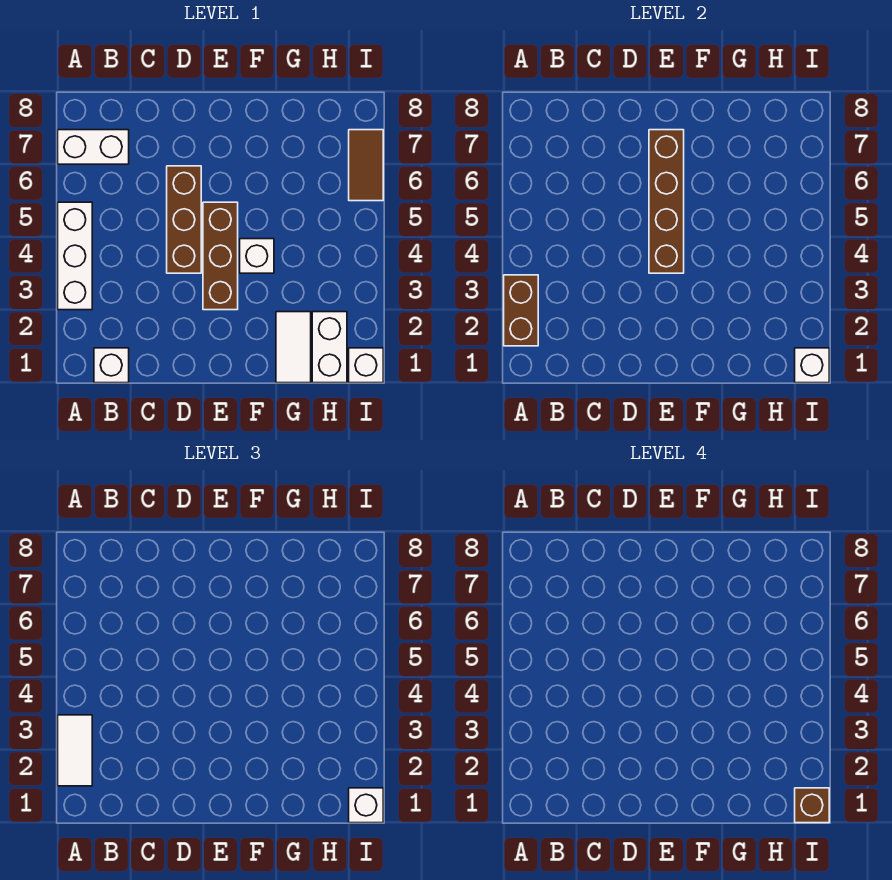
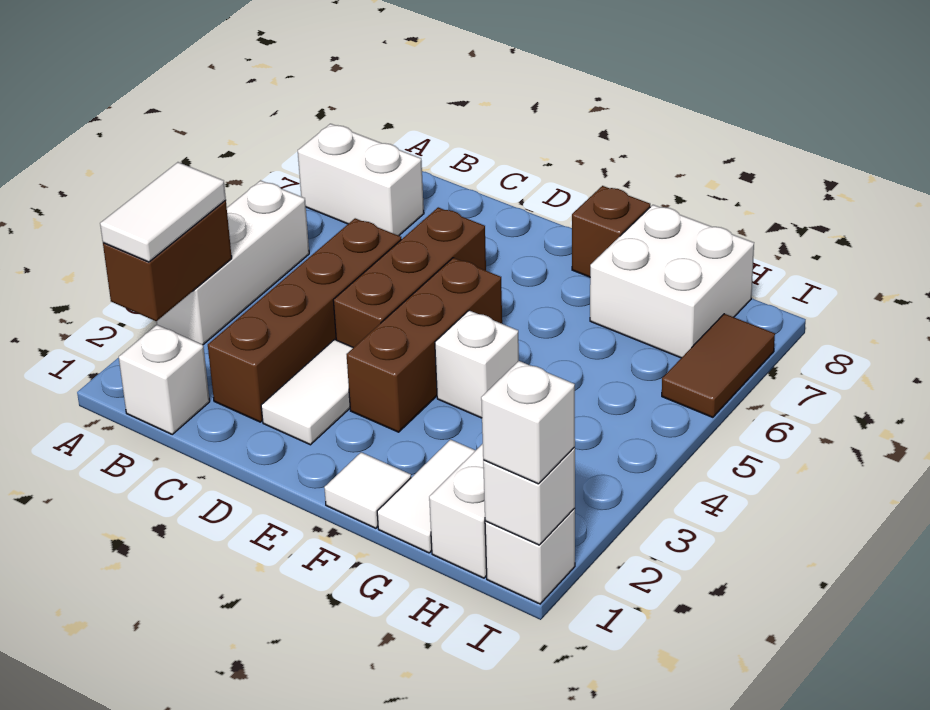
none -> white tile D2:D3 level 1
brown brick E4:E7 level 2 -> brown brick C2:C5 level 1
none -> white tile F1 level 1
none -> white brick G7:H8 level 1
brown brick I1 level 4 -> brown brick F8 level 1

